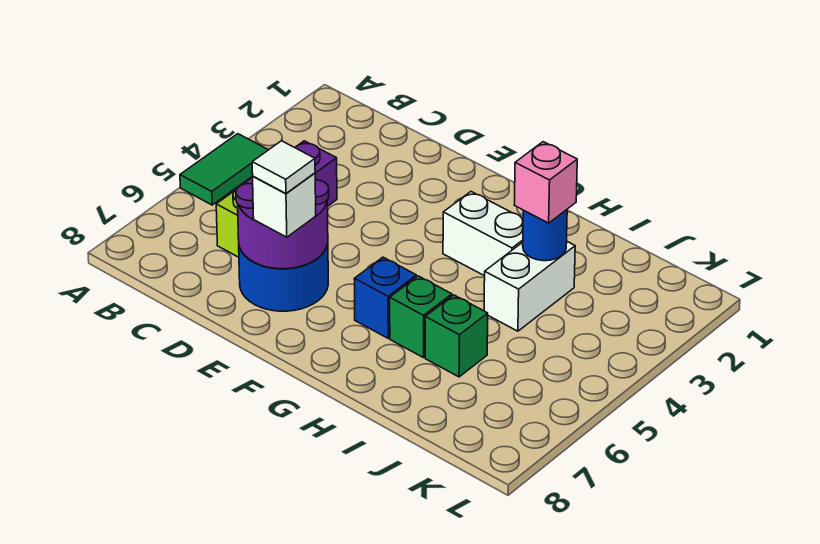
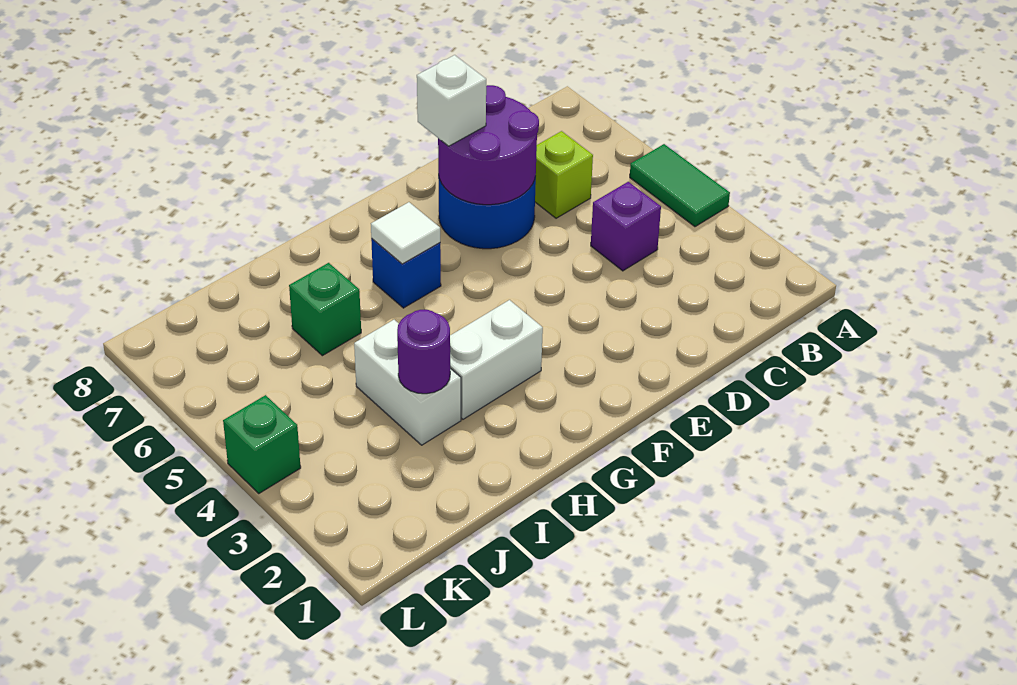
white tile E7 level 4 -> white tile G6 level 2
green brick H6 level 1 -> green brick L4 level 1
blue round brick I3 level 2 -> purple round brick I3 level 2
pink brick I3 level 3 -> none

